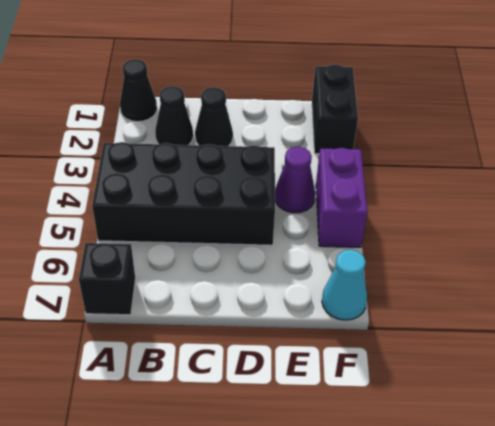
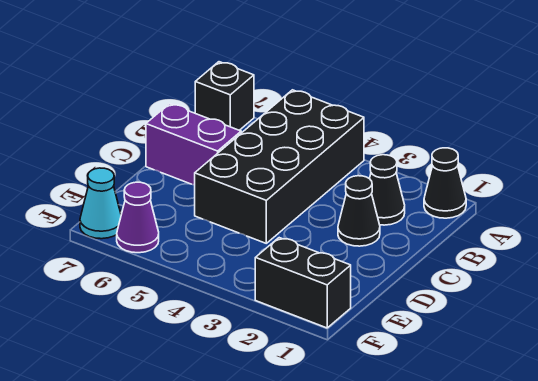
purple cone E4 level 1 -> purple cone F6 level 1
purple brick F4:F5 level 1 -> purple brick C6:C7 level 1

